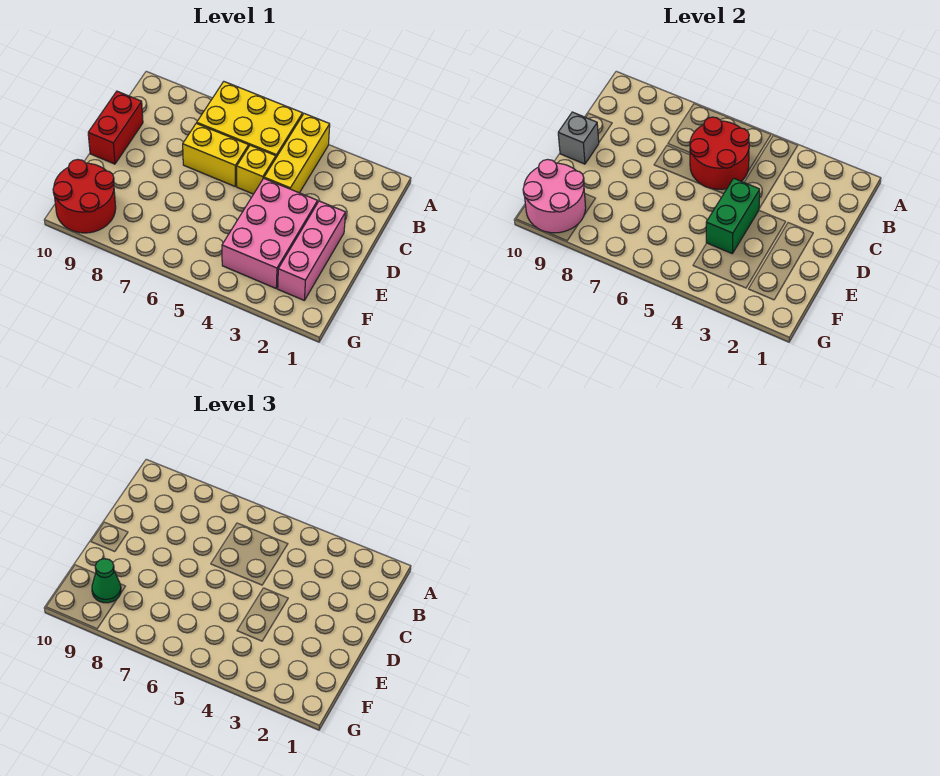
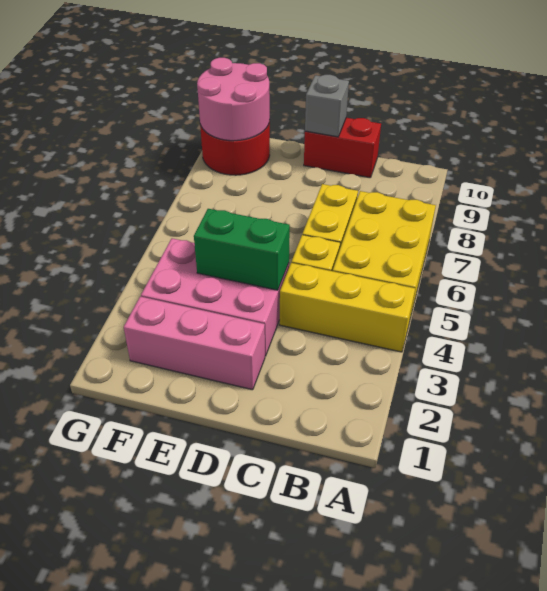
red round brick B5:C6 level 2 -> none
green cone F9 level 3 -> none

